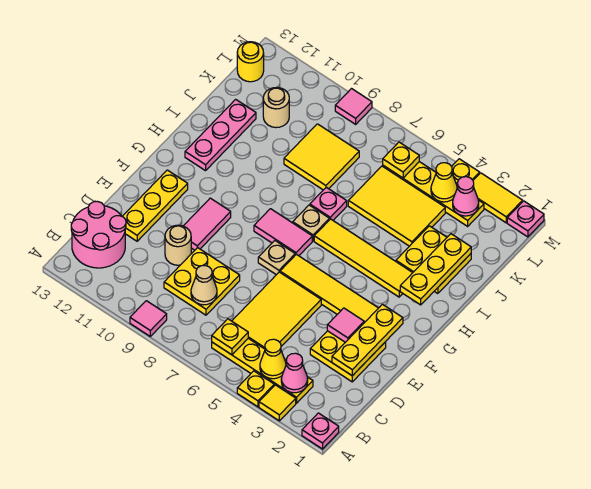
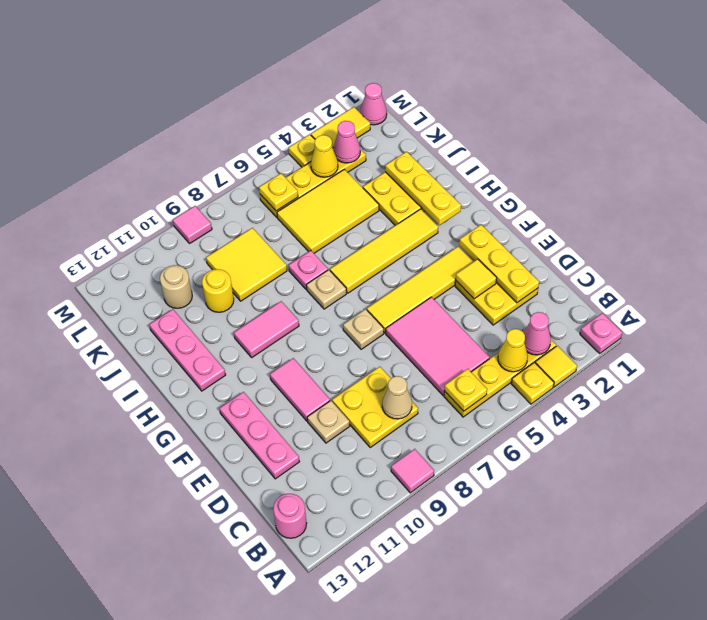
pink round brick B12:C13 level 1 -> pink round brick B13 level 1
yellow tile C5:E6 level 1 -> pink tile C5:E6 level 1
tan round brick D10 level 1 -> tan plate D10 level 1
yellow plate D12:F12 level 1 -> pink plate D12:F12 level 1
pink tile E3 level 2 -> yellow tile E3 level 2
pink tile G7:G8 level 1 -> pink tile H9:H10 level 1
yellow round brick L13 level 1 -> yellow round brick J10 level 1
pink plate M1 level 1 -> pink cone M1 level 1

